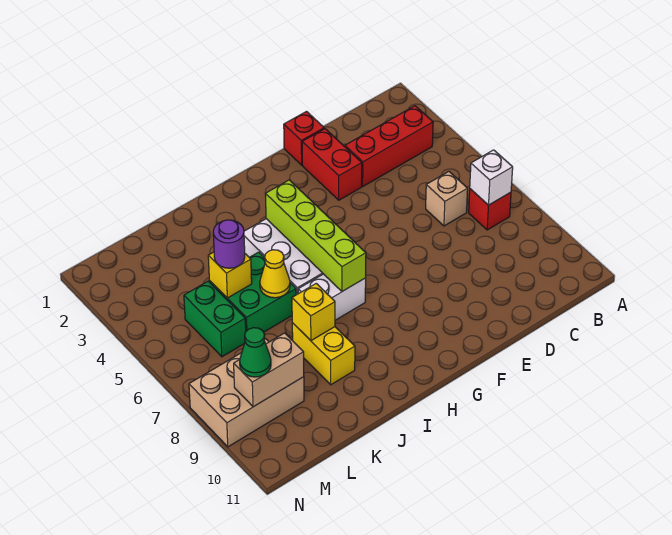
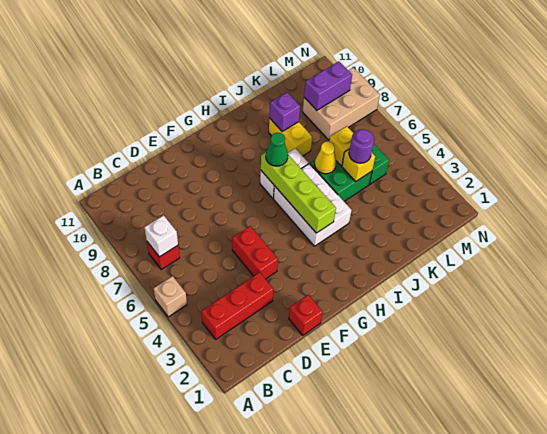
tan brick C6 level 1 -> tan brick A5 level 1
red brick E2:E3 level 1 -> red brick E4:E5 level 1
yellow brick J8 level 2 -> yellow brick K6 level 2
none -> purple brick J9 level 2
tan brick L9:M9 level 2 -> purple brick L9:M9 level 2
green cone M9 level 3 -> green cone H7 level 3

